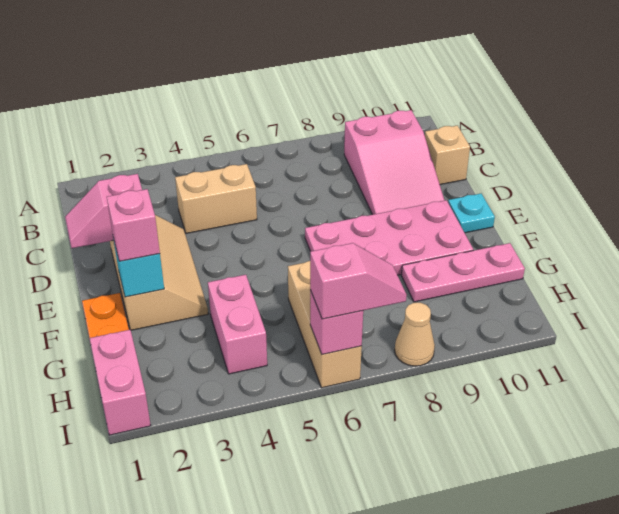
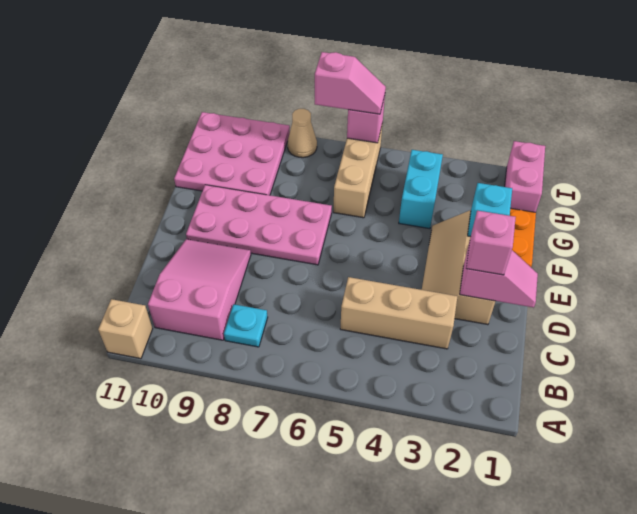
tan brick C4:C5 level 1 -> tan brick C3:C5 level 1
tan brick C11 level 1 -> tan brick A11 level 1
cyan plate E11 level 1 -> cyan plate B8 level 1
pink brick F2 level 3 -> pink brick D2 level 3
pink brick G4:H4 level 1 -> cyan brick G4:H4 level 1
pink plate G9:G11 level 1 -> pink plate G9:I11 level 1
pink slope I6:I7 level 3 top 6 -> pink slope I6:I7 level 3 top 7

